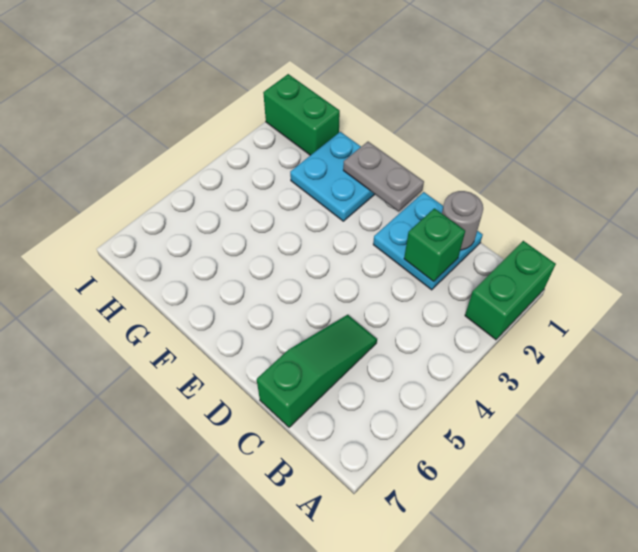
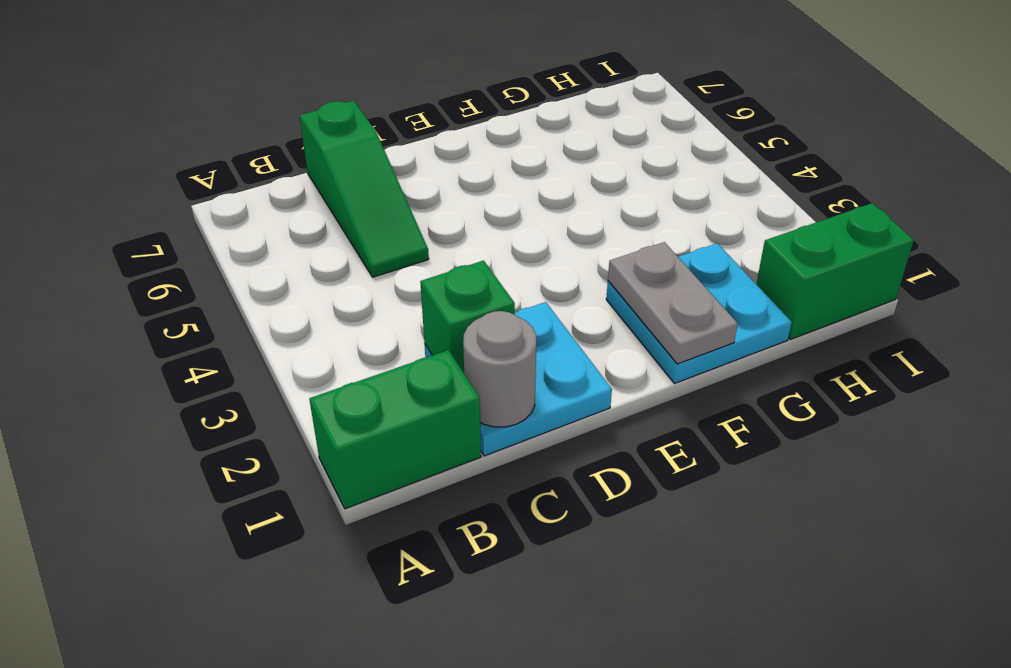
green brick A1:A2 level 1 -> green brick A1:B1 level 1
grey plate E1:F1 level 2 -> grey plate F1:F2 level 2

